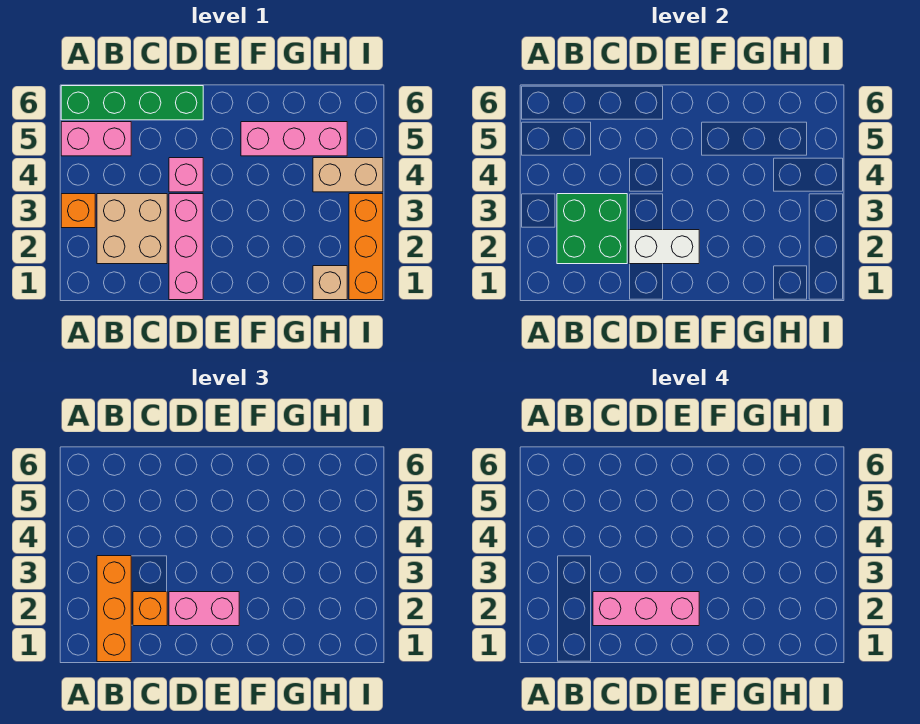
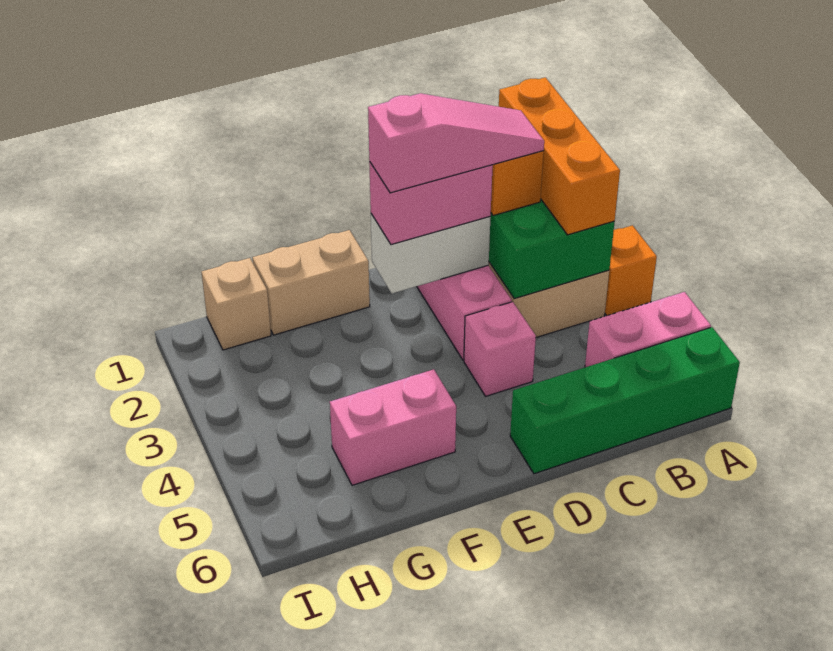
pink brick C2:E2 level 4 -> pink slope C2:E2 level 4 top E
pink brick F5:H5 level 1 -> pink brick F5:G5 level 1
tan brick H4:I4 level 1 -> tan brick F1:G1 level 1
orange brick I1:I3 level 1 -> none

